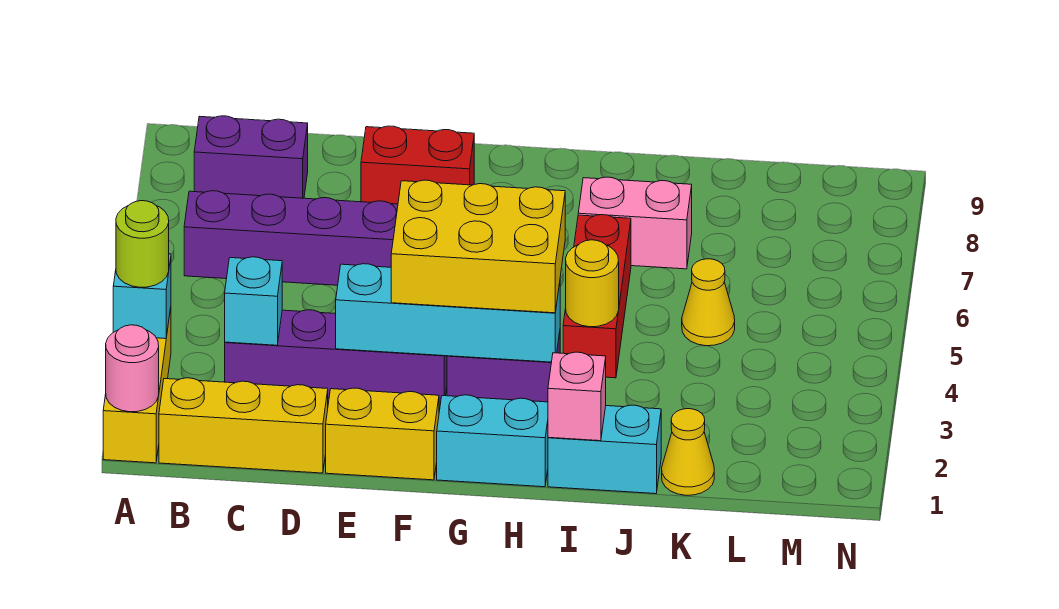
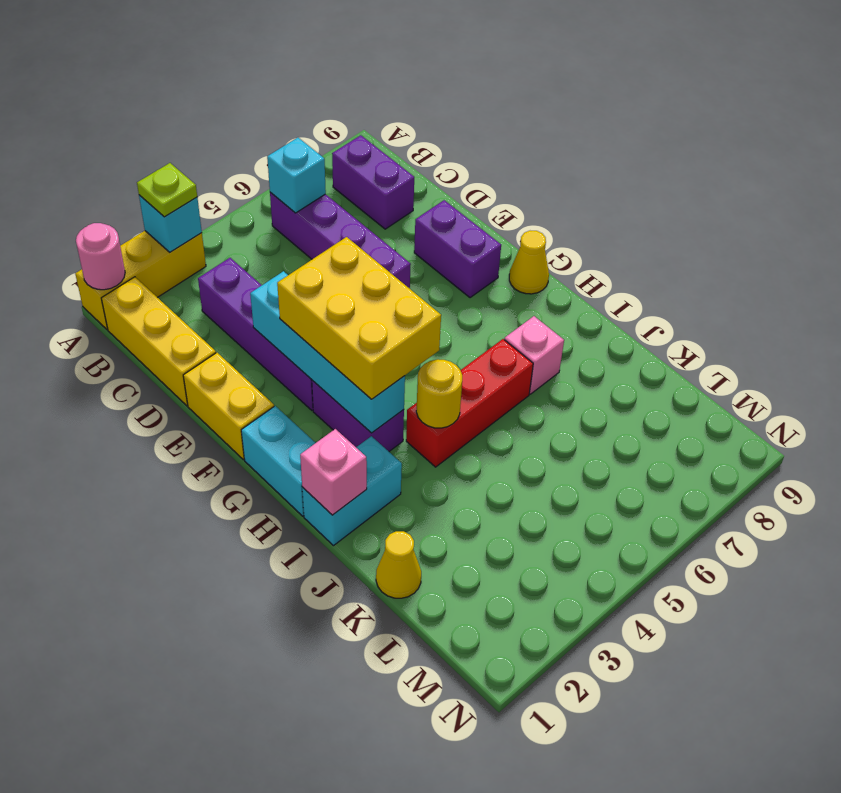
lime round brick A3 level 3 -> lime plate A3 level 3
cyan brick C3 level 2 -> cyan brick B6 level 2
red brick E8:F8 level 1 -> purple brick E8:F8 level 1
cyan brick I1:J1 level 1 -> cyan brick I1:I2 level 1
pink brick I7:J7 level 1 -> pink brick I7 level 1
yellow cone K5 level 1 -> yellow cone G9 level 1

